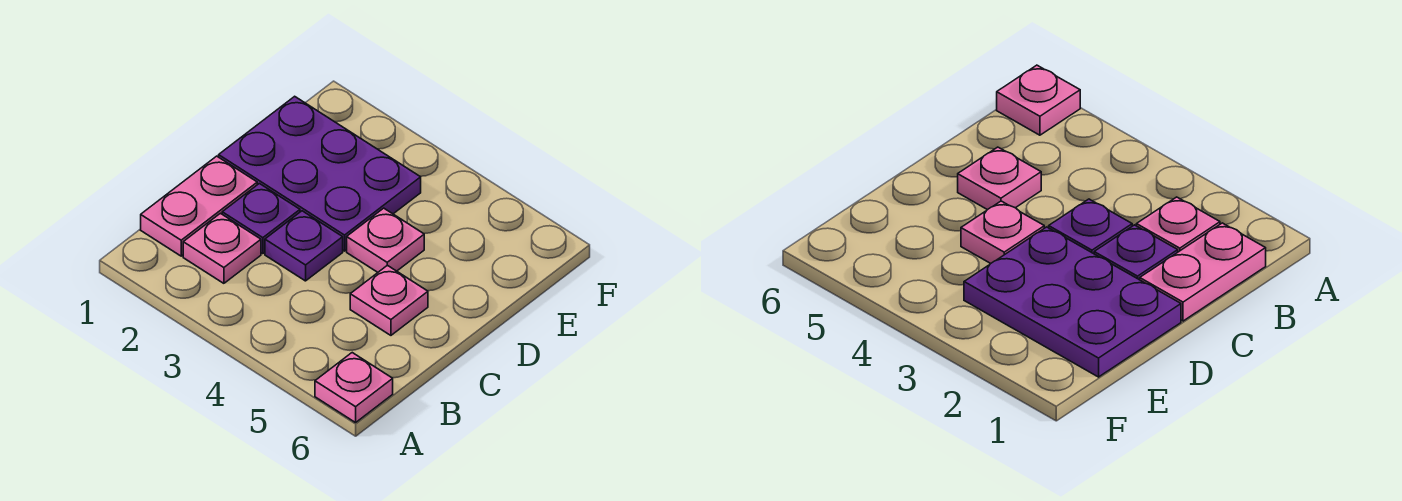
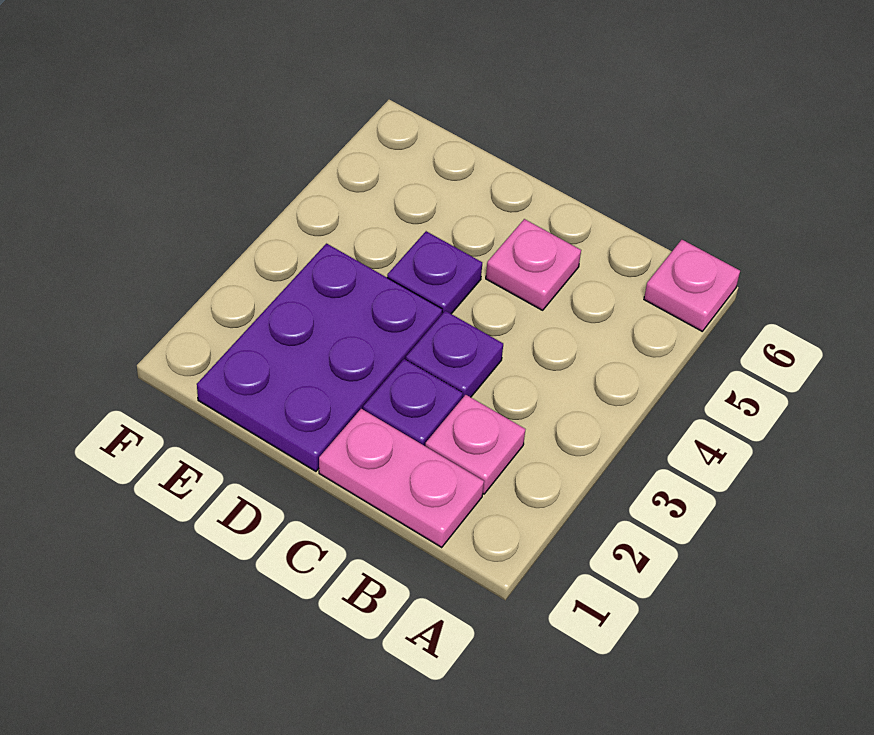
pink plate D4 level 1 -> purple plate D4 level 1

